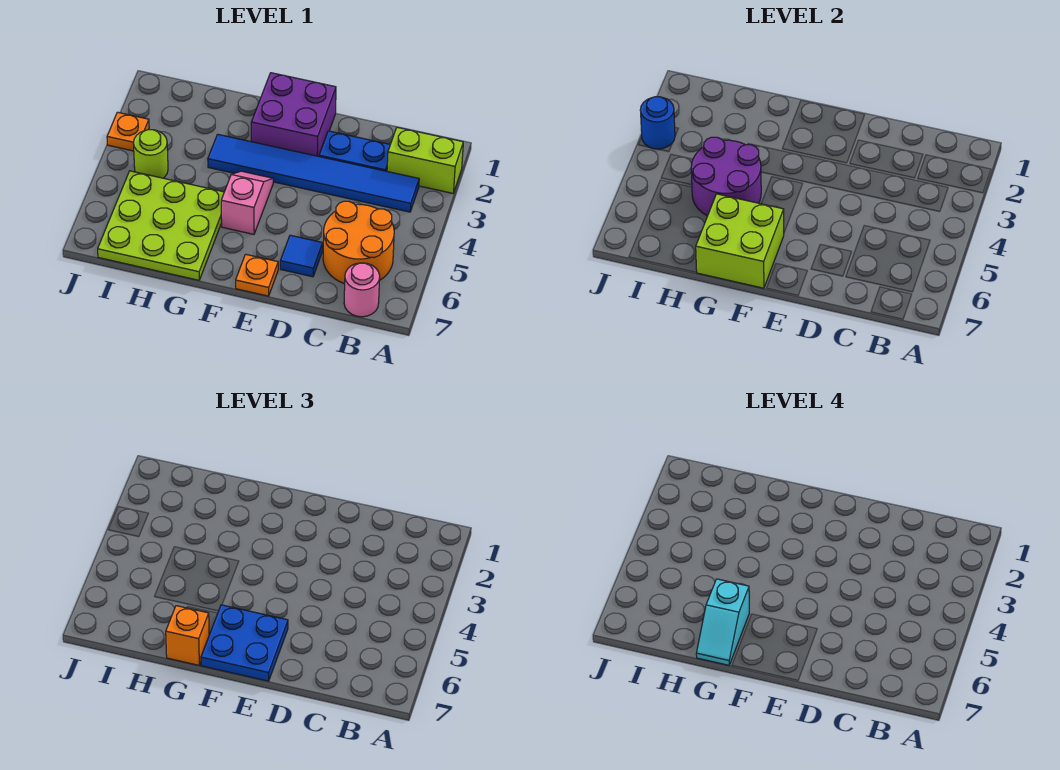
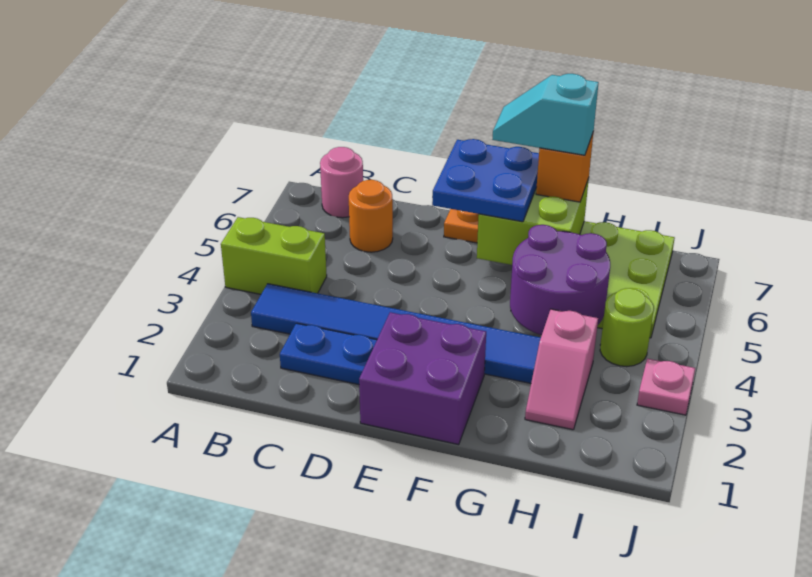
lime brick A2:B2 level 1 -> lime brick A4:B4 level 1
orange round brick B5:C6 level 1 -> orange round brick C6 level 1
blue tile D6 level 1 -> none
pink slope F4:F5 level 1 top 5 -> pink slope H2:H3 level 1 top 3
cyan slope G6:G7 level 4 top 6 -> cyan slope F7:G7 level 4 top G
orange plate J3 level 1 -> pink plate J3 level 1
blue round brick J3 level 2 -> none

